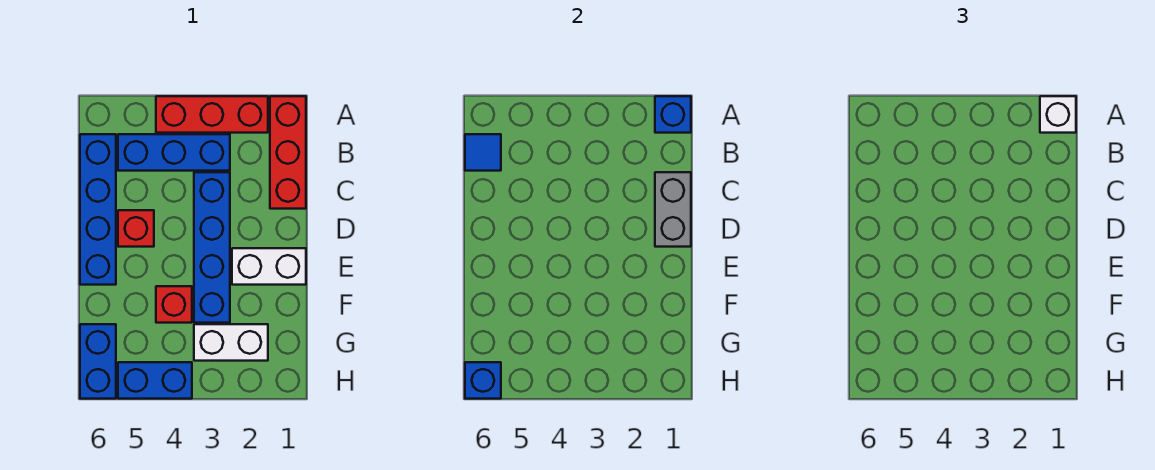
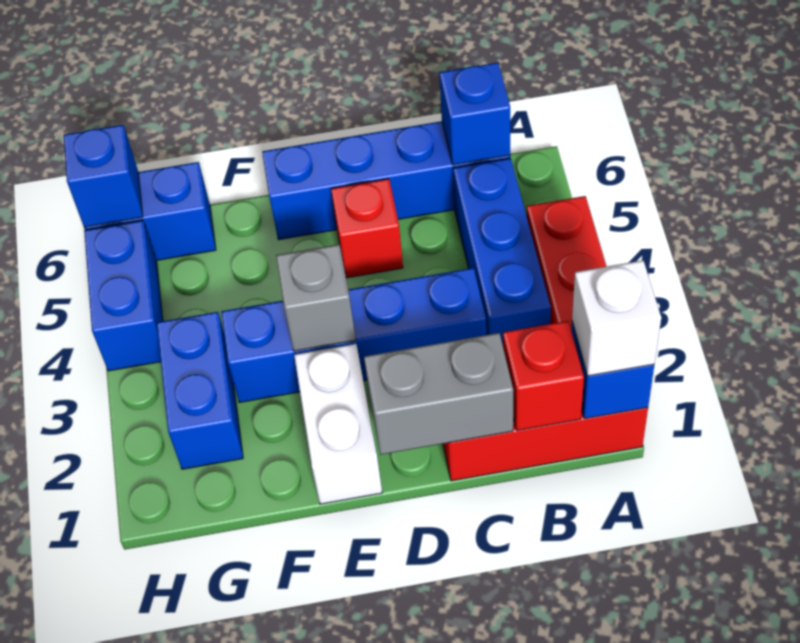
blue tile B6 level 2 -> blue brick B6 level 2
none -> grey brick E3 level 2
red brick F4 level 1 -> red brick B1 level 2
white brick G2:G3 level 1 -> blue brick G2:G3 level 1

